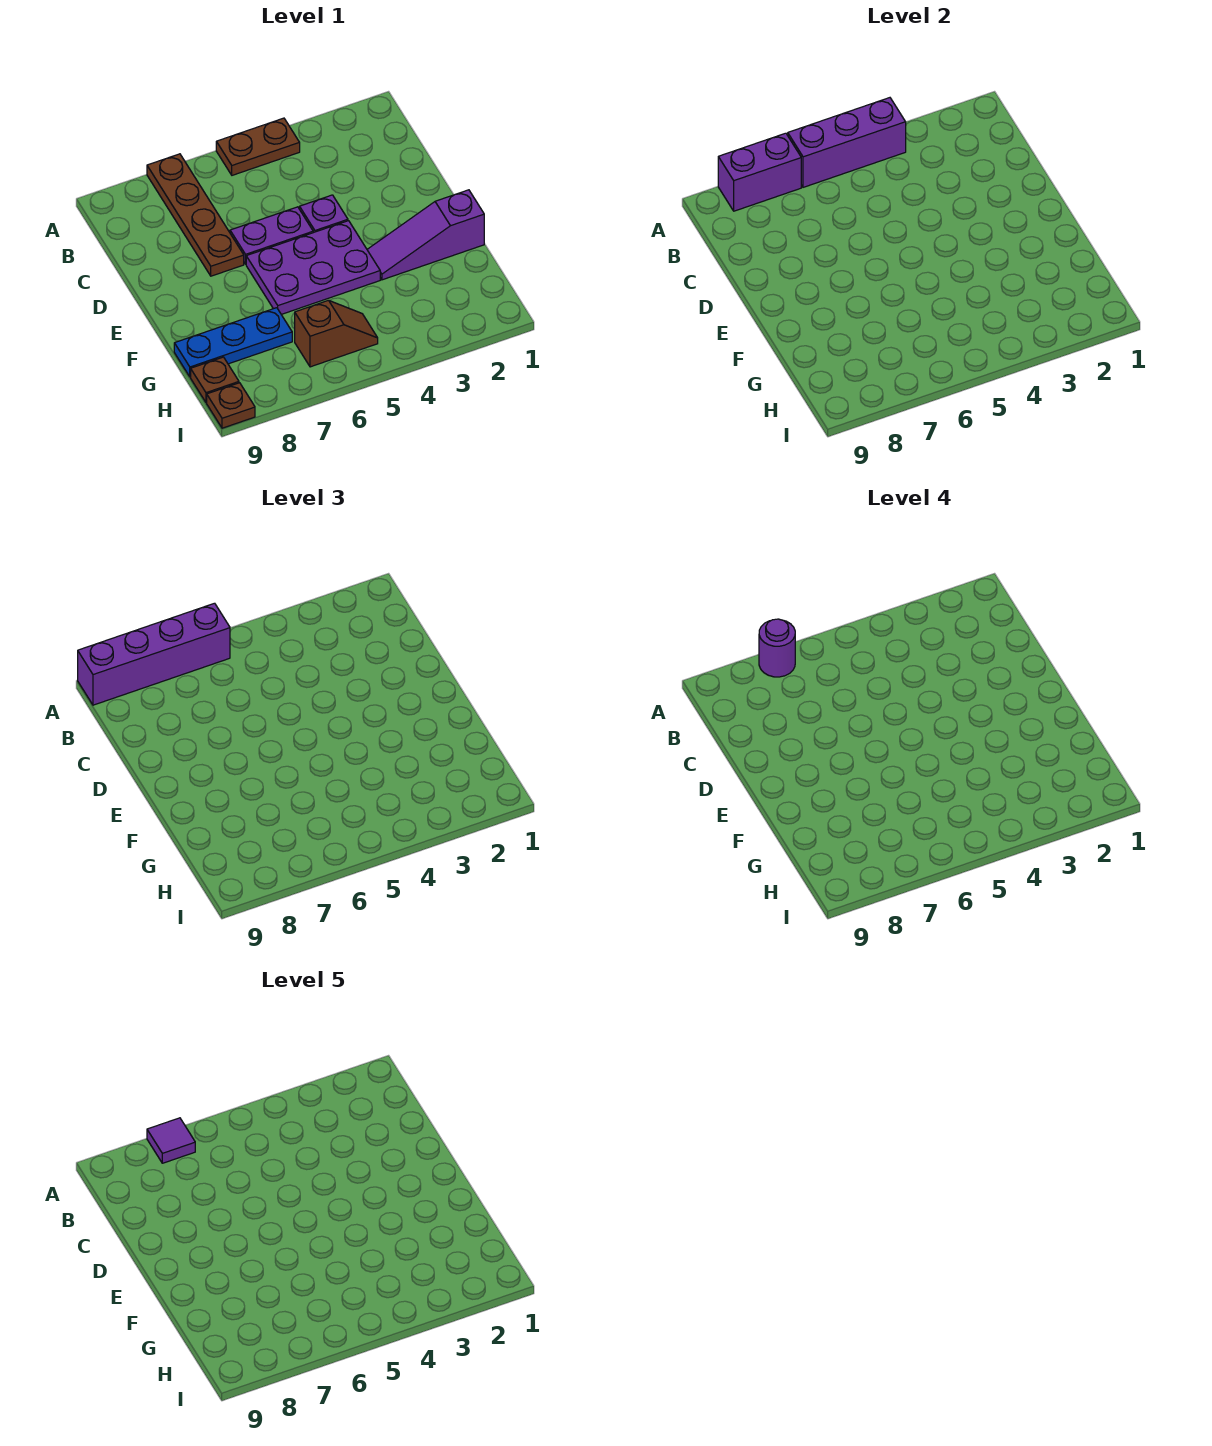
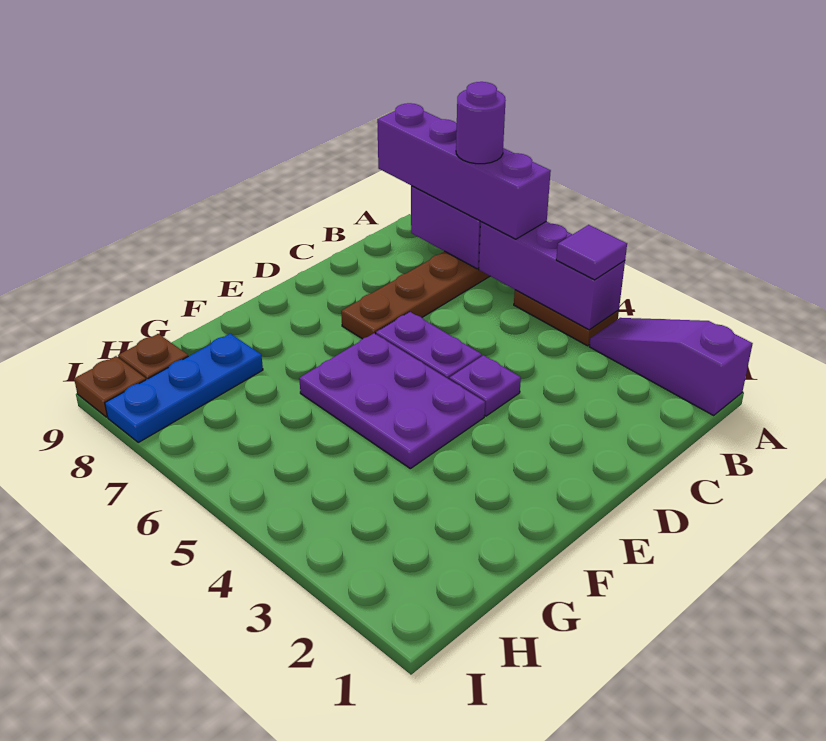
purple tile A7 level 5 -> purple tile A4 level 3
purple slope F1:F3 level 1 top 1 -> purple slope A1:A3 level 1 top 1
blue plate G7:G9 level 1 -> blue plate G8:I8 level 1
brown slope H5:H6 level 1 top 6 -> none

